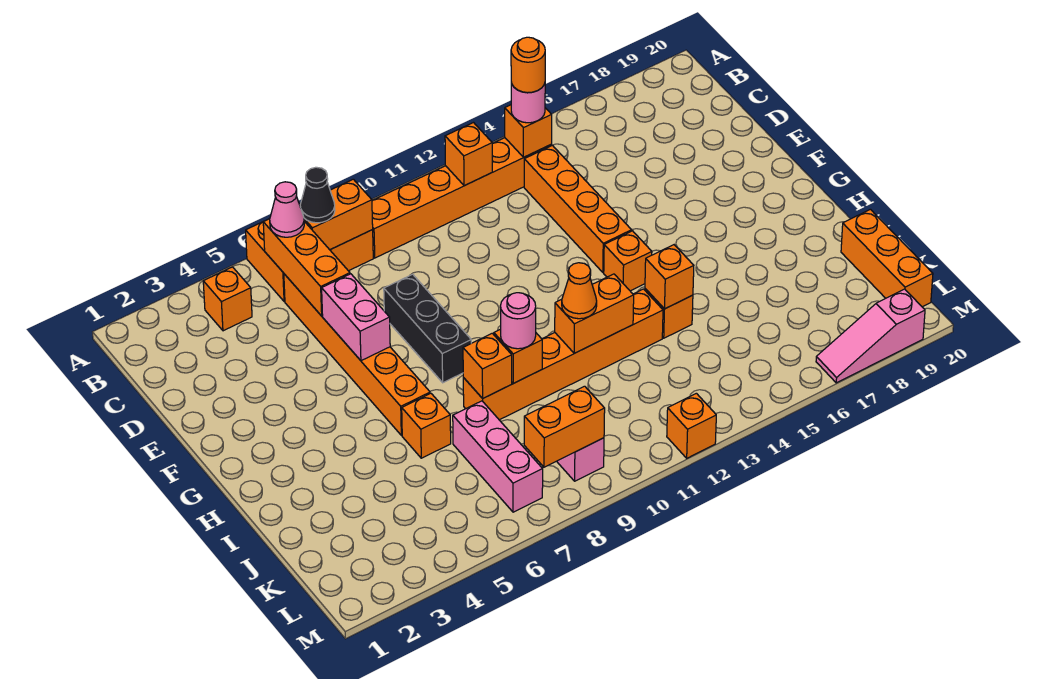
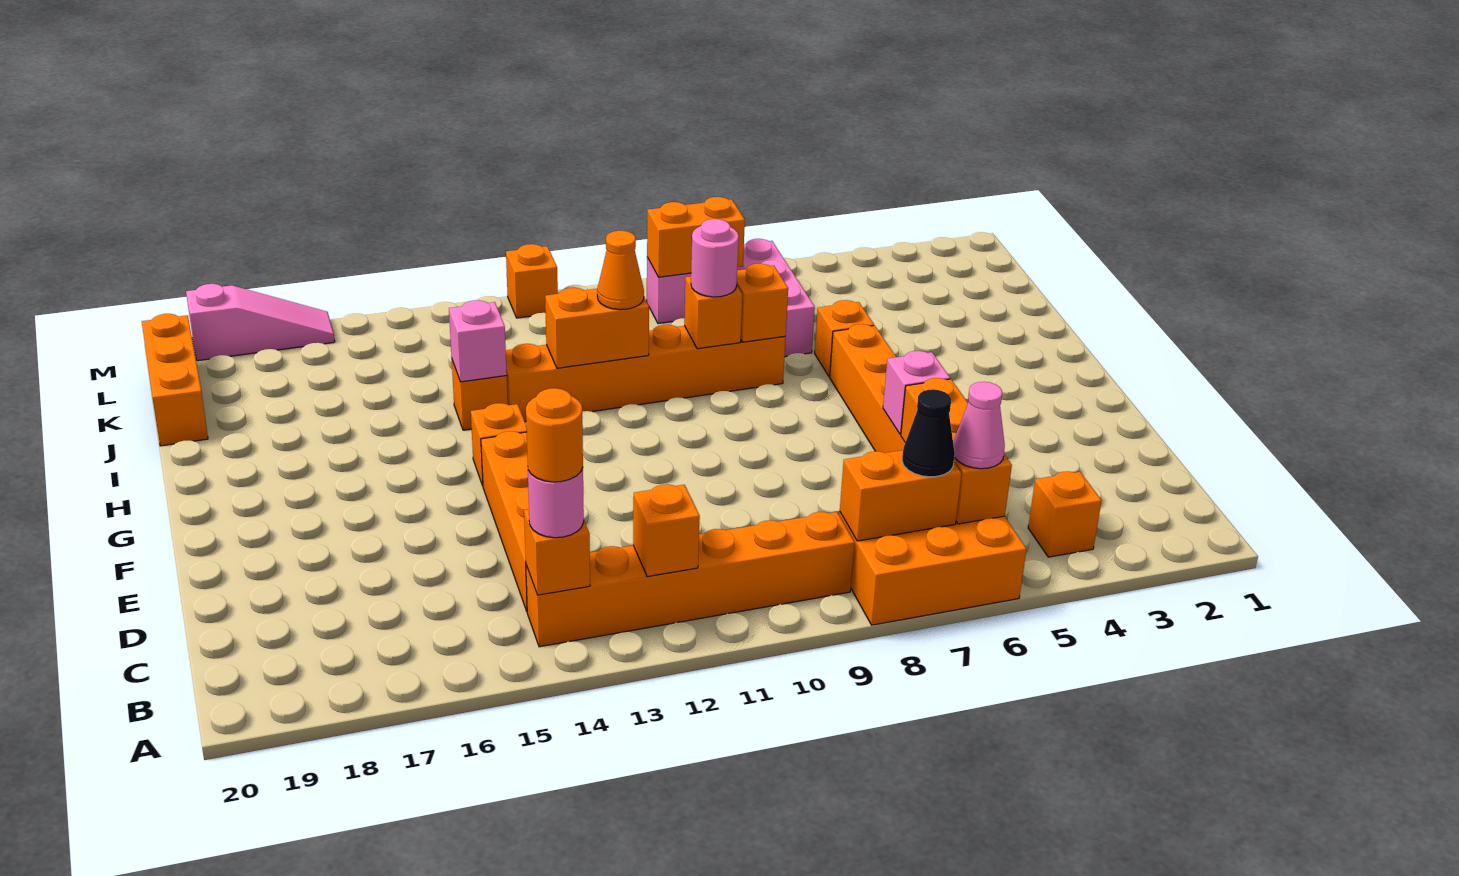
pink brick E6:F6 level 2 -> pink brick E6 level 2
black brick E8:G8 level 1 -> none
orange brick I14 level 2 -> pink brick I14 level 2

